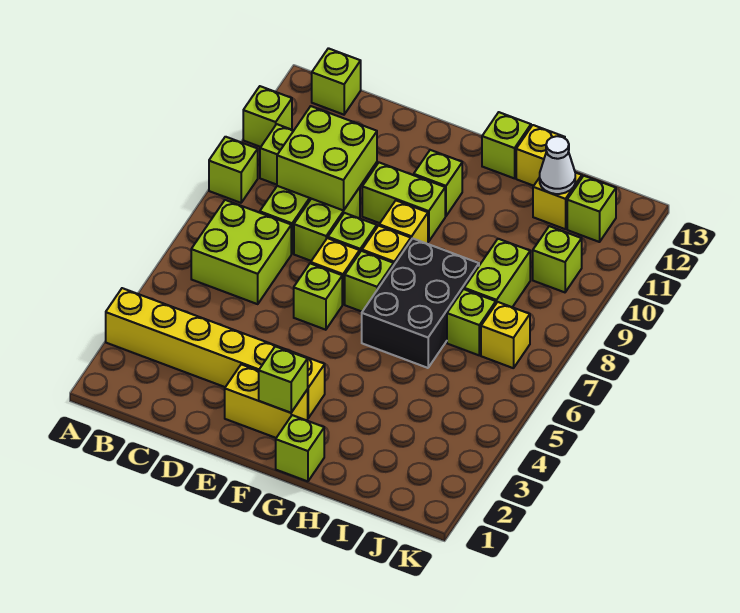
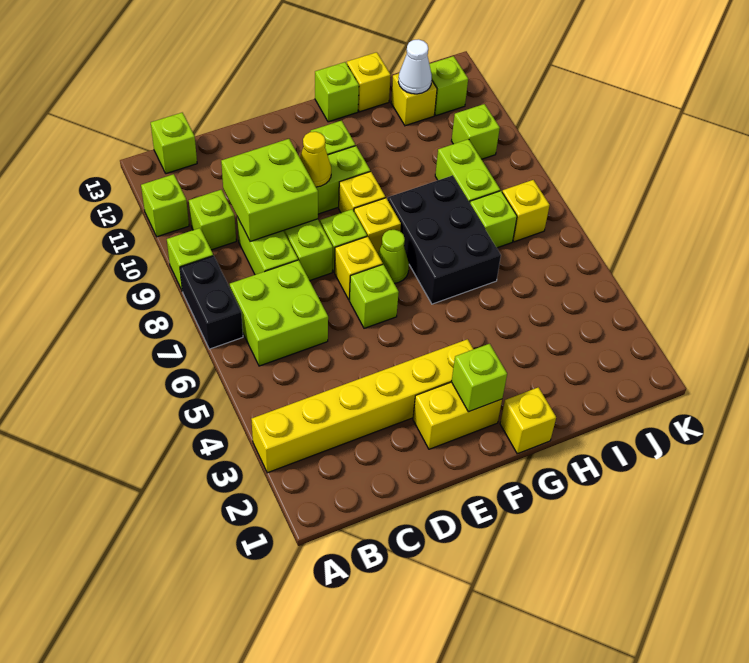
none -> black brick A7:A8 level 1
none -> yellow cone E10 level 2
lime brick F7 level 1 -> lime cone F7 level 1
lime brick G1 level 1 -> yellow brick G1 level 1

